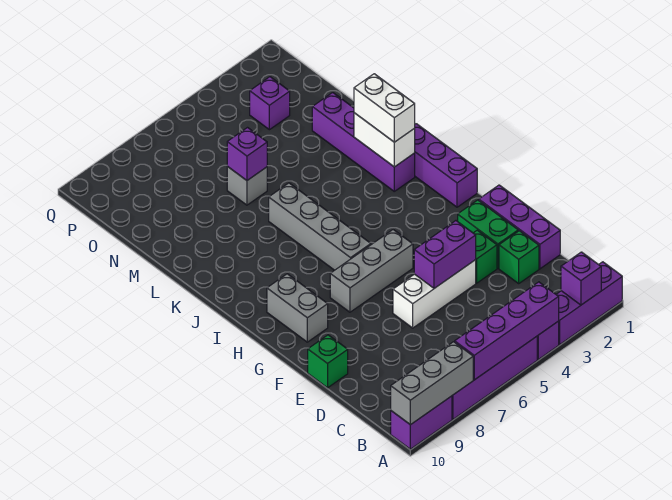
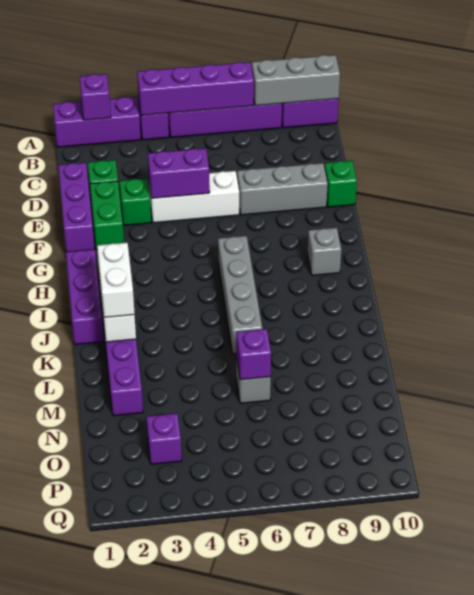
grey brick G5:G7 level 1 -> grey brick E7:E9 level 1
grey brick G9:H9 level 1 -> grey brick H9 level 1

